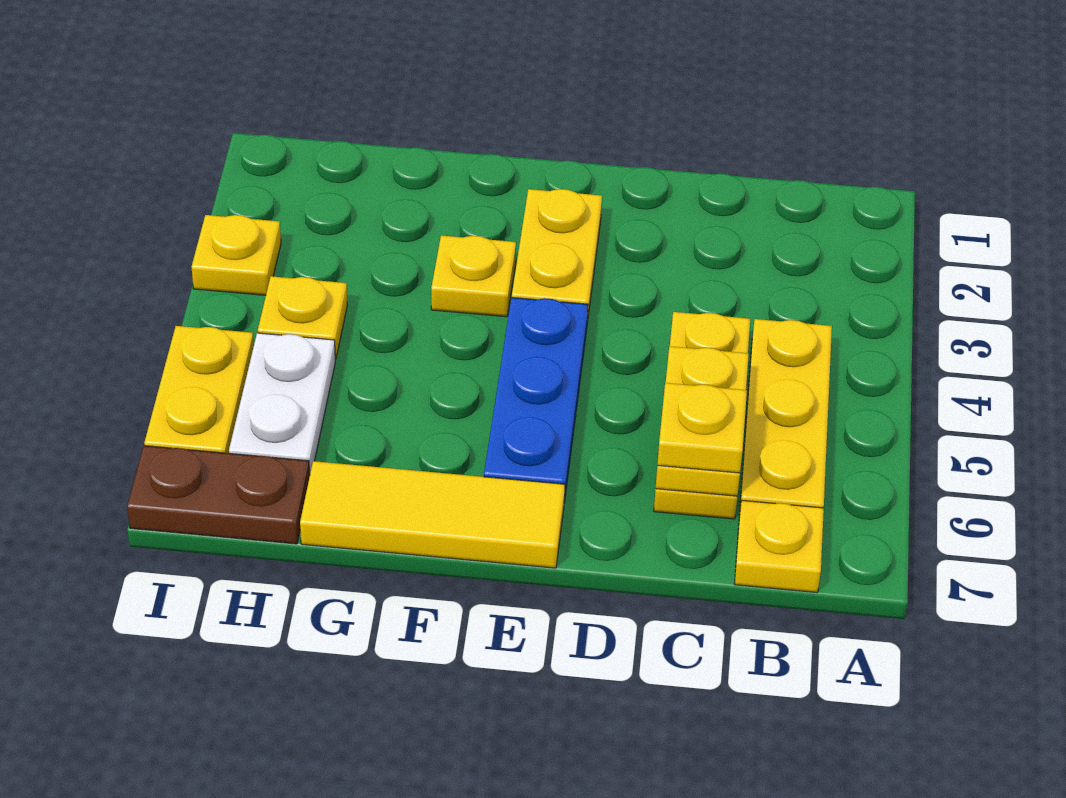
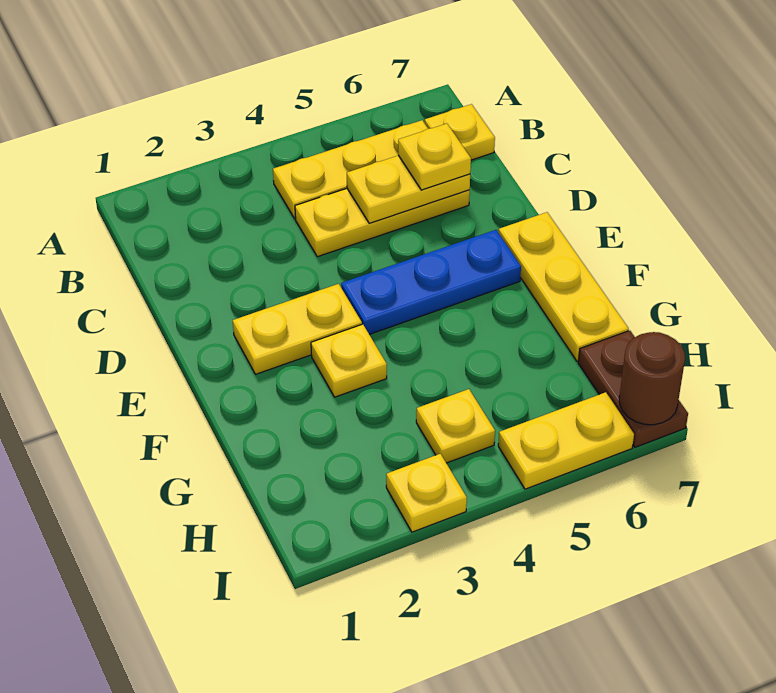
yellow tile E7:G7 level 1 -> yellow plate E7:G7 level 1
white plate H5:H6 level 1 -> none
none -> brown round brick I7 level 2

